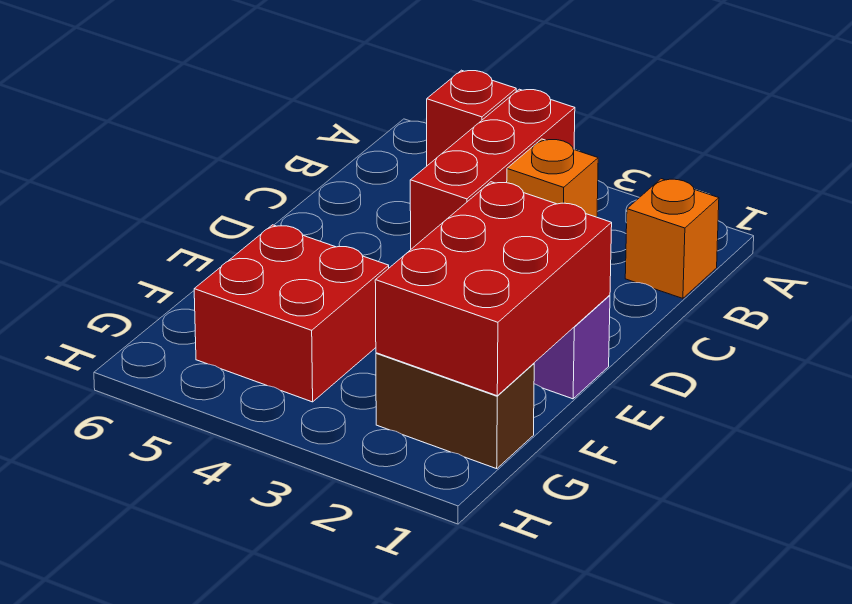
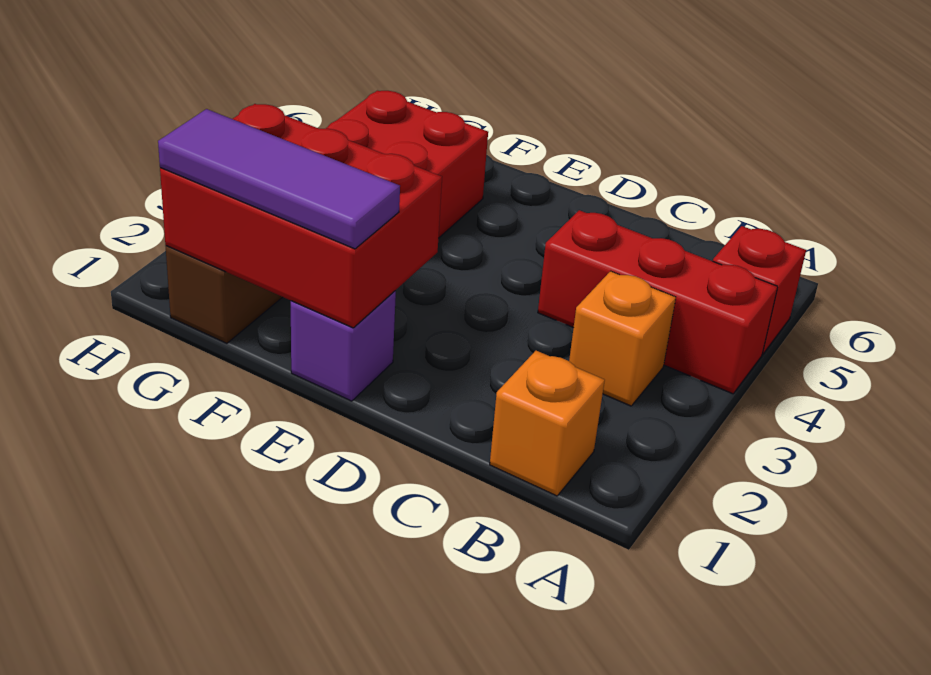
none -> purple tile E1:G1 level 3

